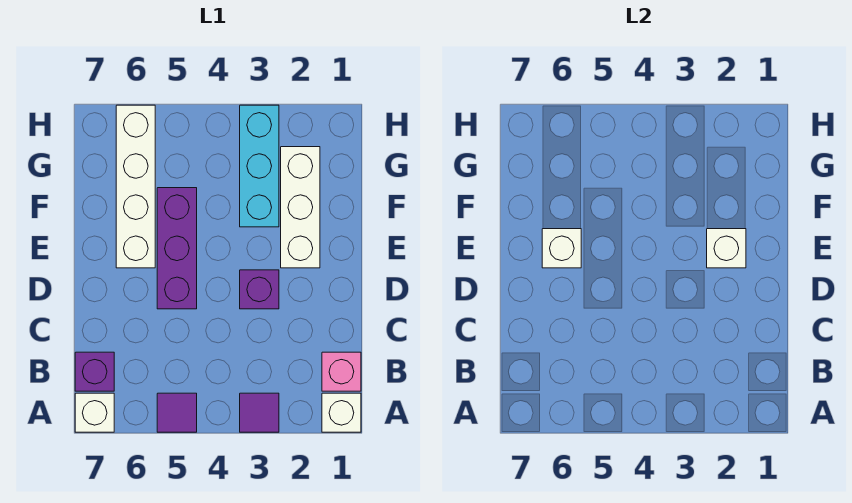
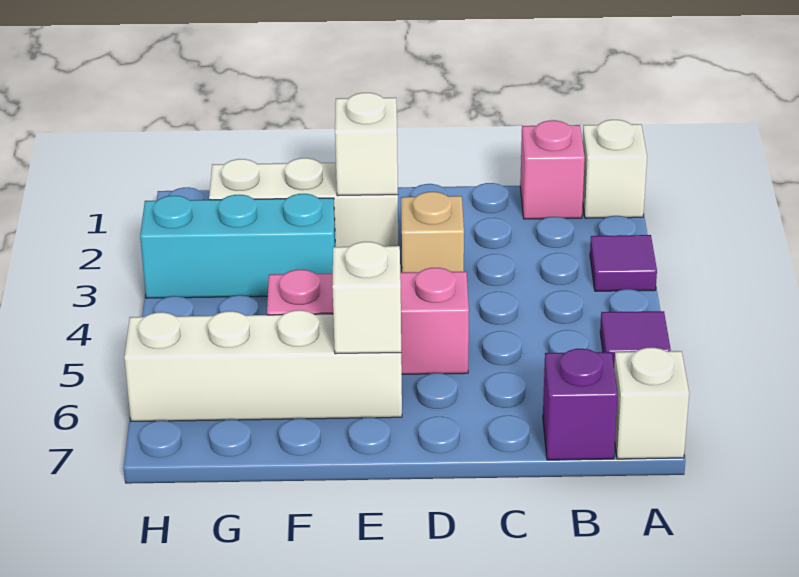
purple brick D3 level 1 -> tan brick D3 level 1
purple brick D5:F5 level 1 -> pink brick D5:F5 level 1

